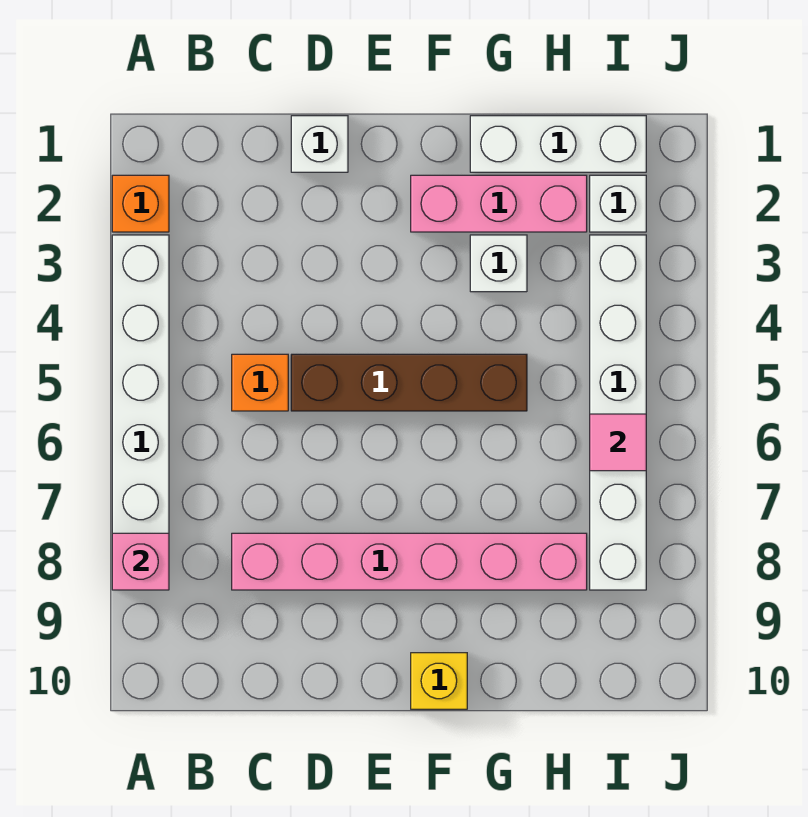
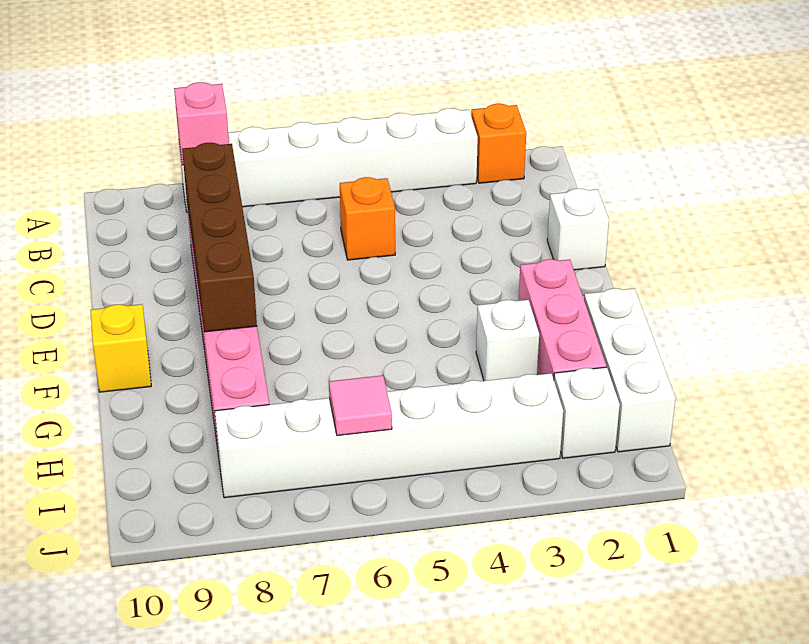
brown brick D5:G5 level 1 -> brown brick C8:F8 level 2

